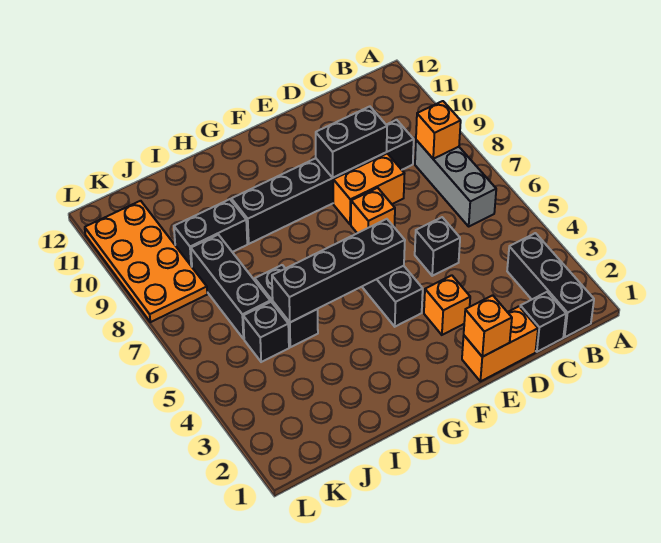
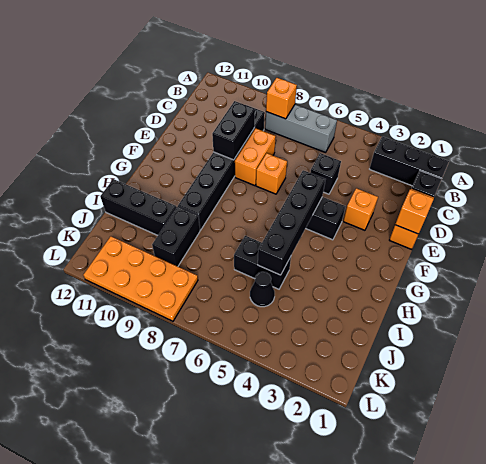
black brick J5 level 1 -> black cone J5 level 1
black brick J6:J8 level 1 -> black brick I10:I12 level 1

